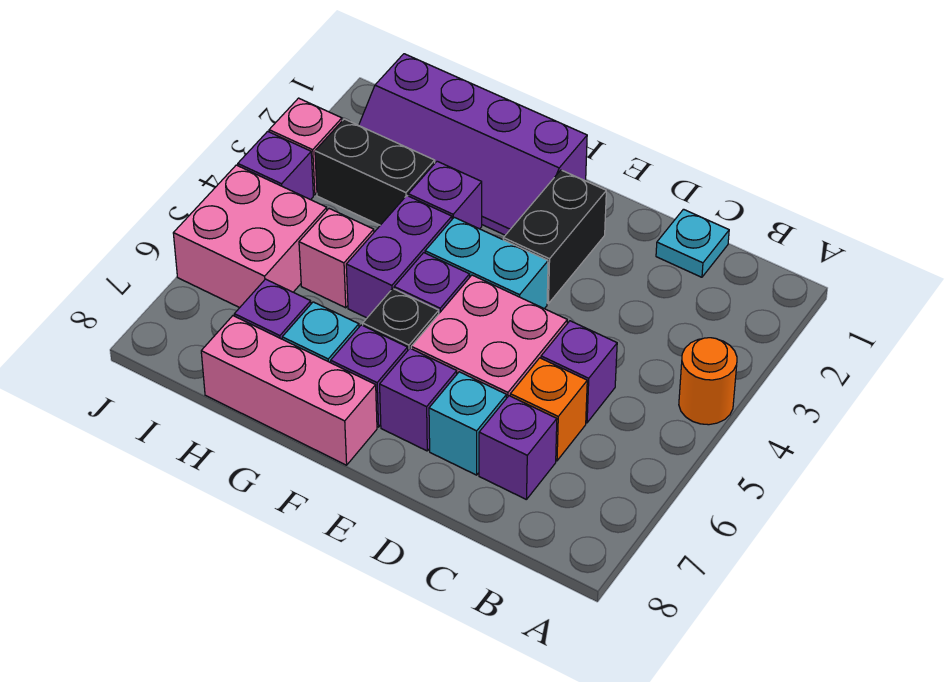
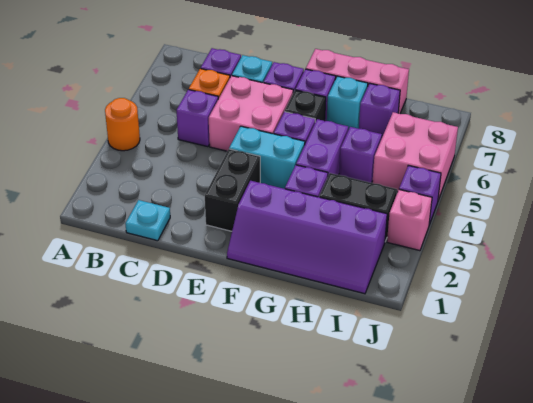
purple slope F1:I2 level 1 top 1 -> purple slope F1:I2 level 1 top 2
pink brick H5 level 1 -> purple brick H5 level 1

